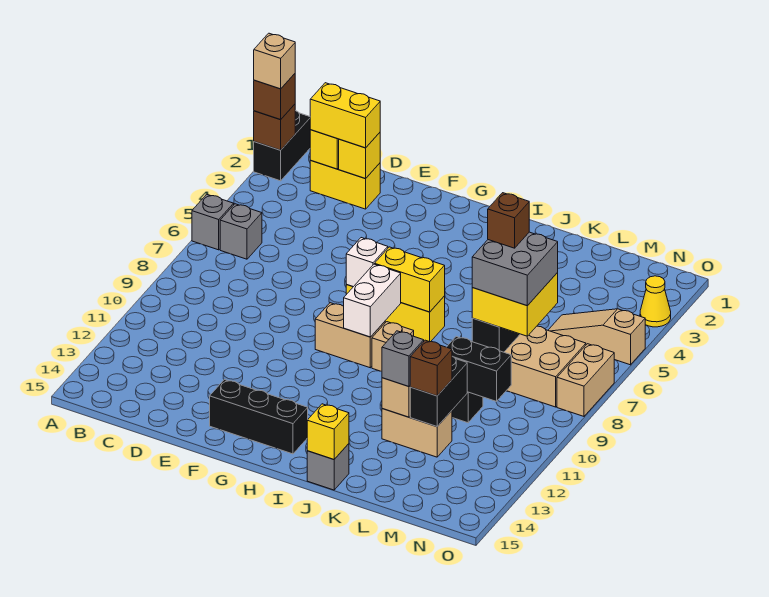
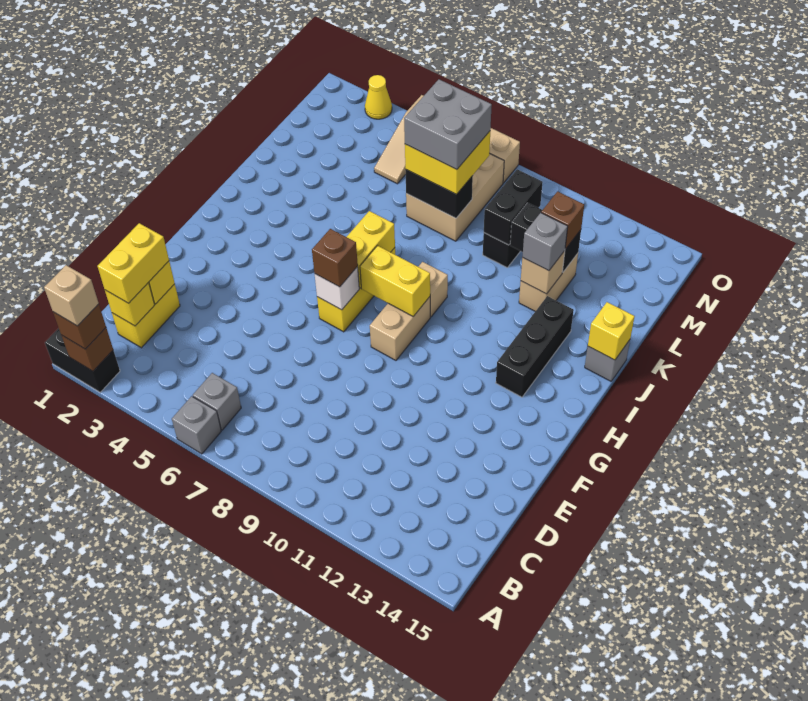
black brick F14:H14 level 1 -> black brick H13:J13 level 1
white brick H8:H9 level 2 -> yellow brick H8:H9 level 2
brown brick L7 level 5 -> brown brick G7 level 3

